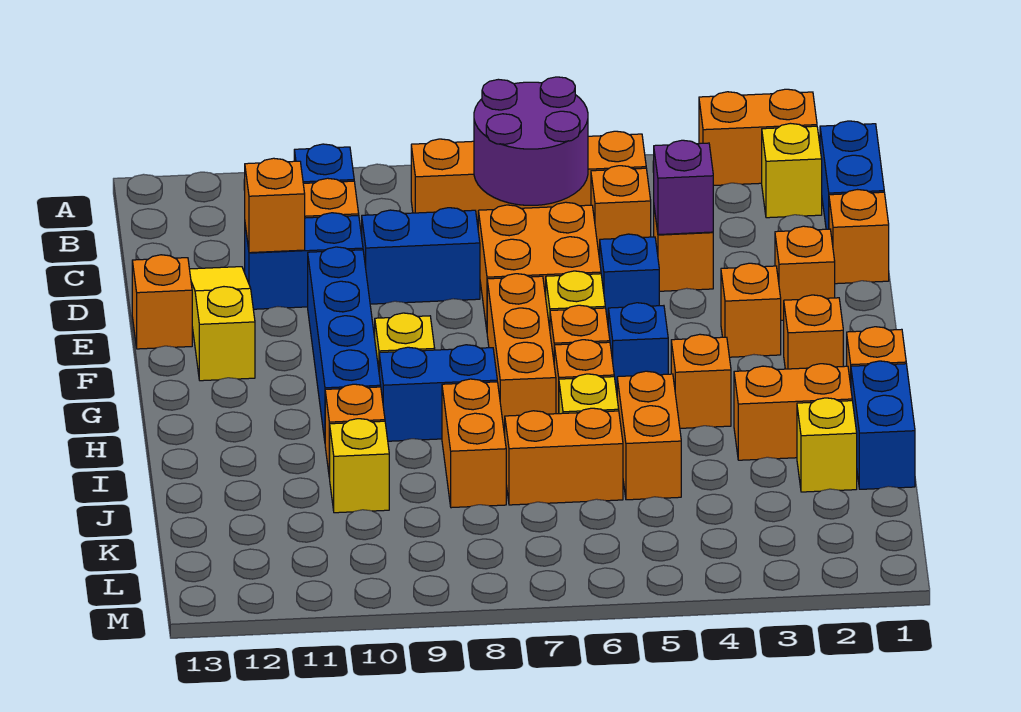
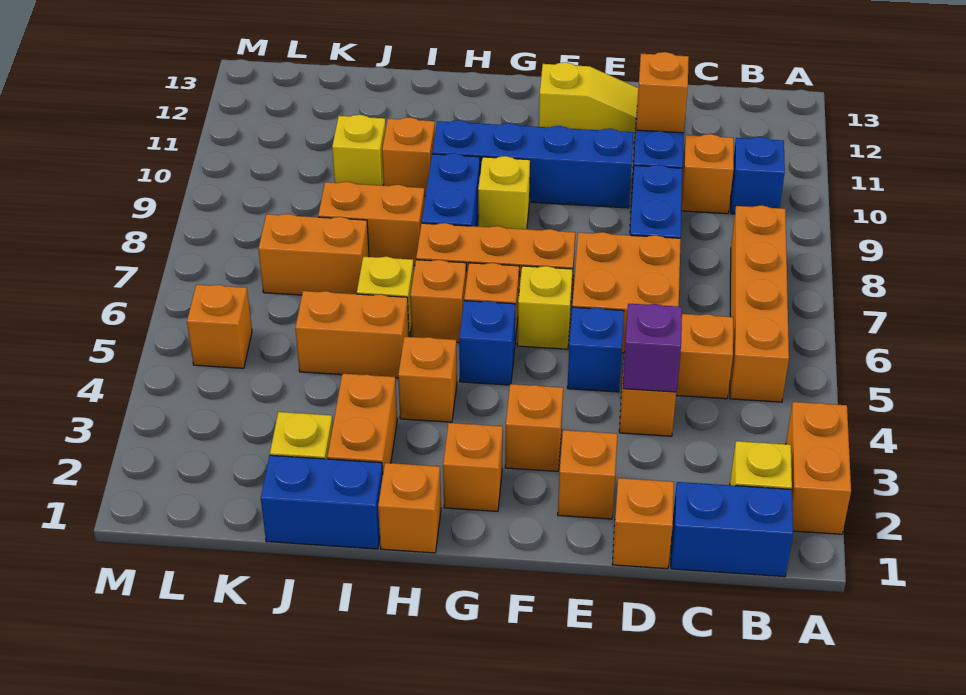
purple round brick B6:C7 level 2 -> none
orange brick E13 level 1 -> orange brick L5 level 1
orange brick J6:J7 level 1 -> orange brick J7:K7 level 1

